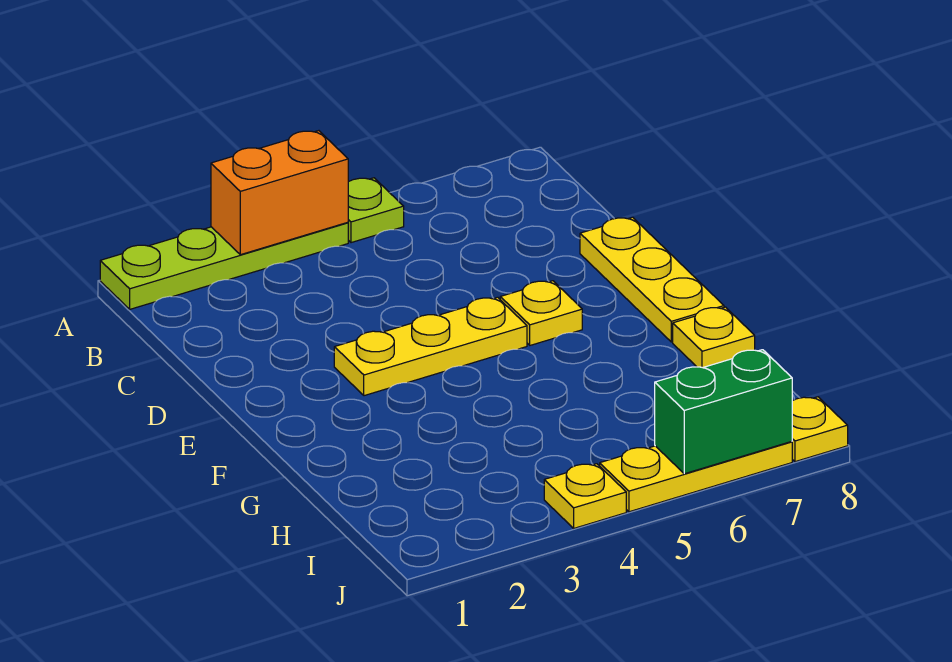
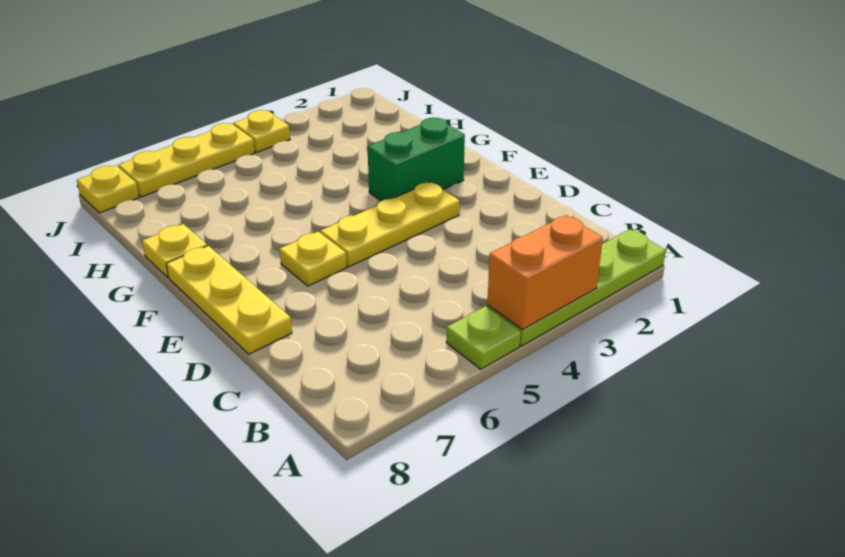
green brick J6:J7 level 2 -> green brick F2:F3 level 1

